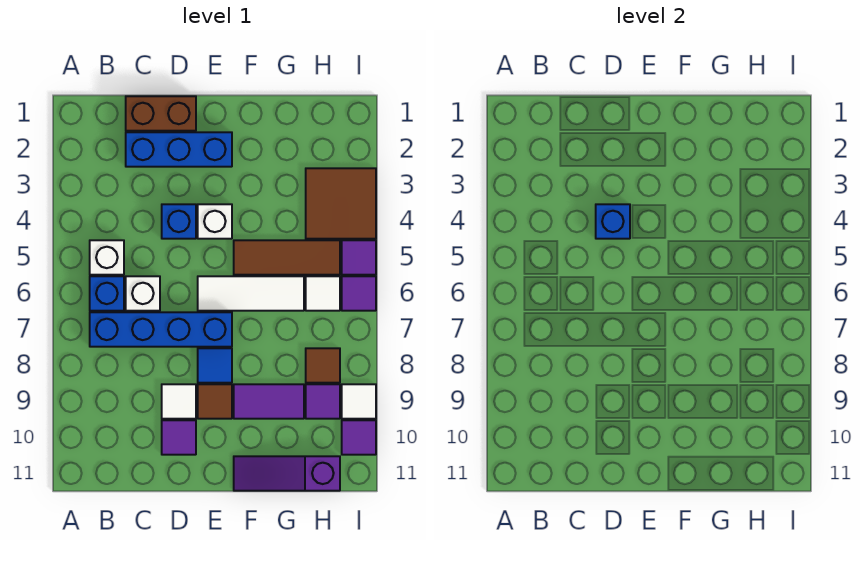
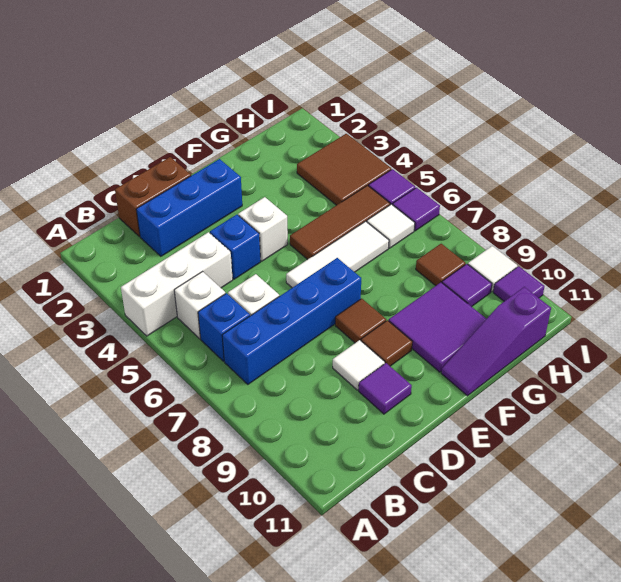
none -> white brick A4:C4 level 1
blue brick D4 level 2 -> none
blue tile E8 level 1 -> brown tile E8 level 1
purple tile F9:G9 level 1 -> purple tile F9:G10 level 1

